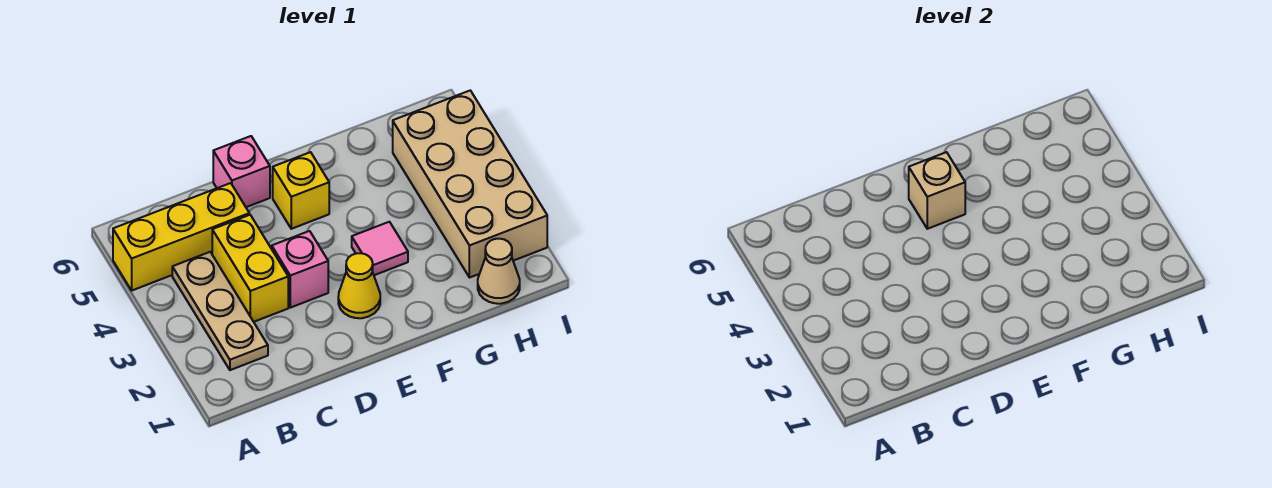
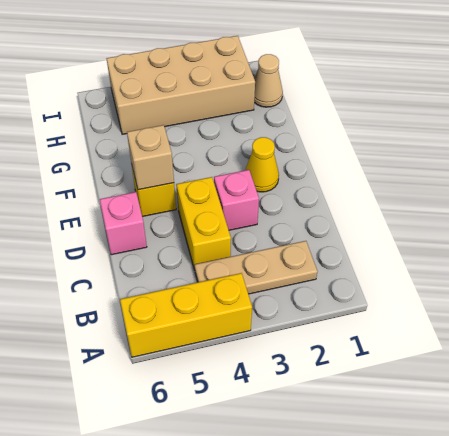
yellow brick A5:C5 level 1 -> yellow brick A4:A6 level 1
yellow brick C3:C4 level 1 -> yellow brick C4:D4 level 1
pink tile F3 level 1 -> none

